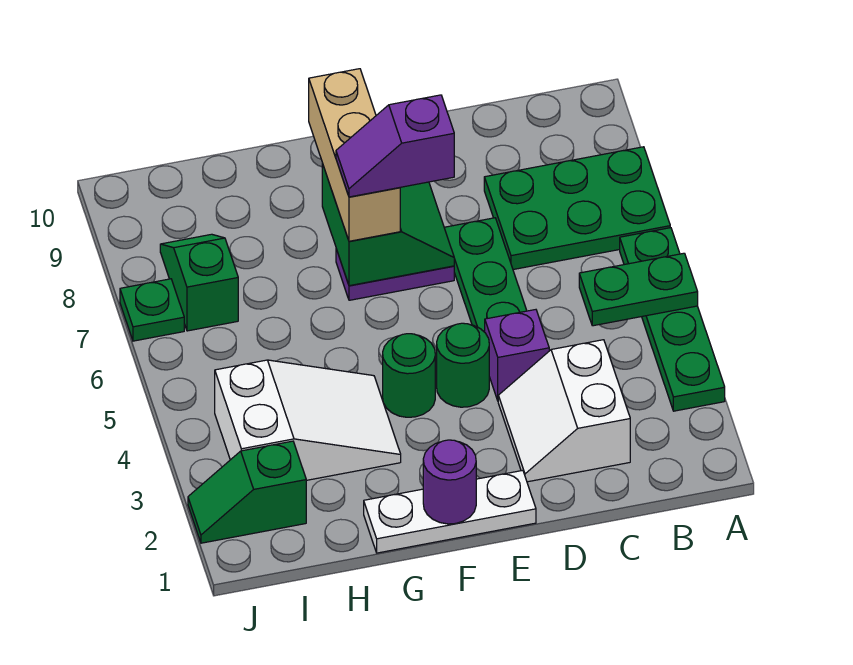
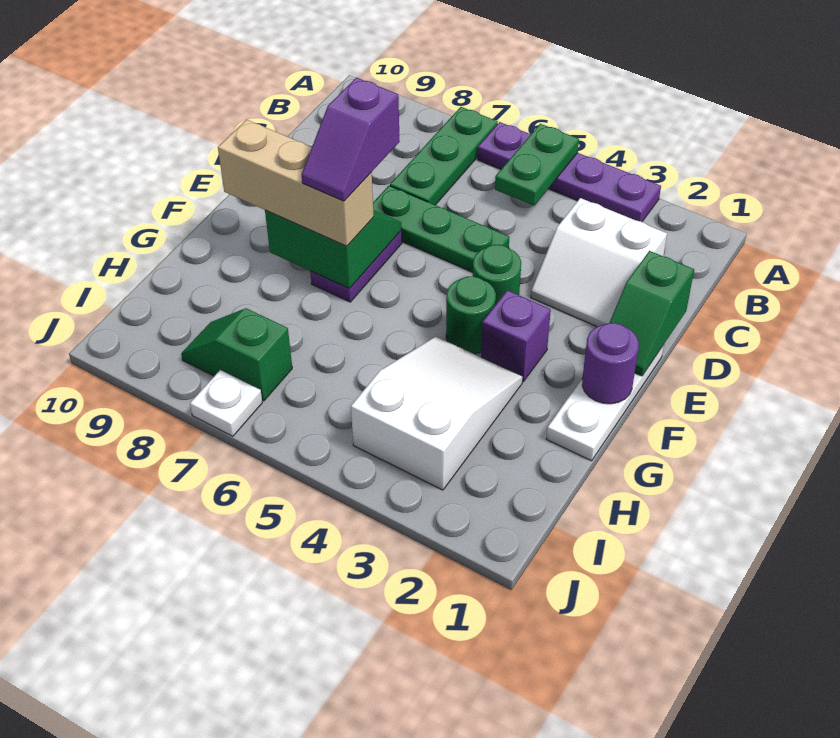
green plate A3:A6 level 1 -> purple plate A3:A6 level 1
green plate A7:C8 level 1 -> green plate A7:C7 level 1
purple brick D4 level 1 -> purple brick F3 level 1
green slope I2:J2 level 1 top I -> green slope D1:E1 level 2 top D
green plate J7 level 1 -> white plate J7 level 1

